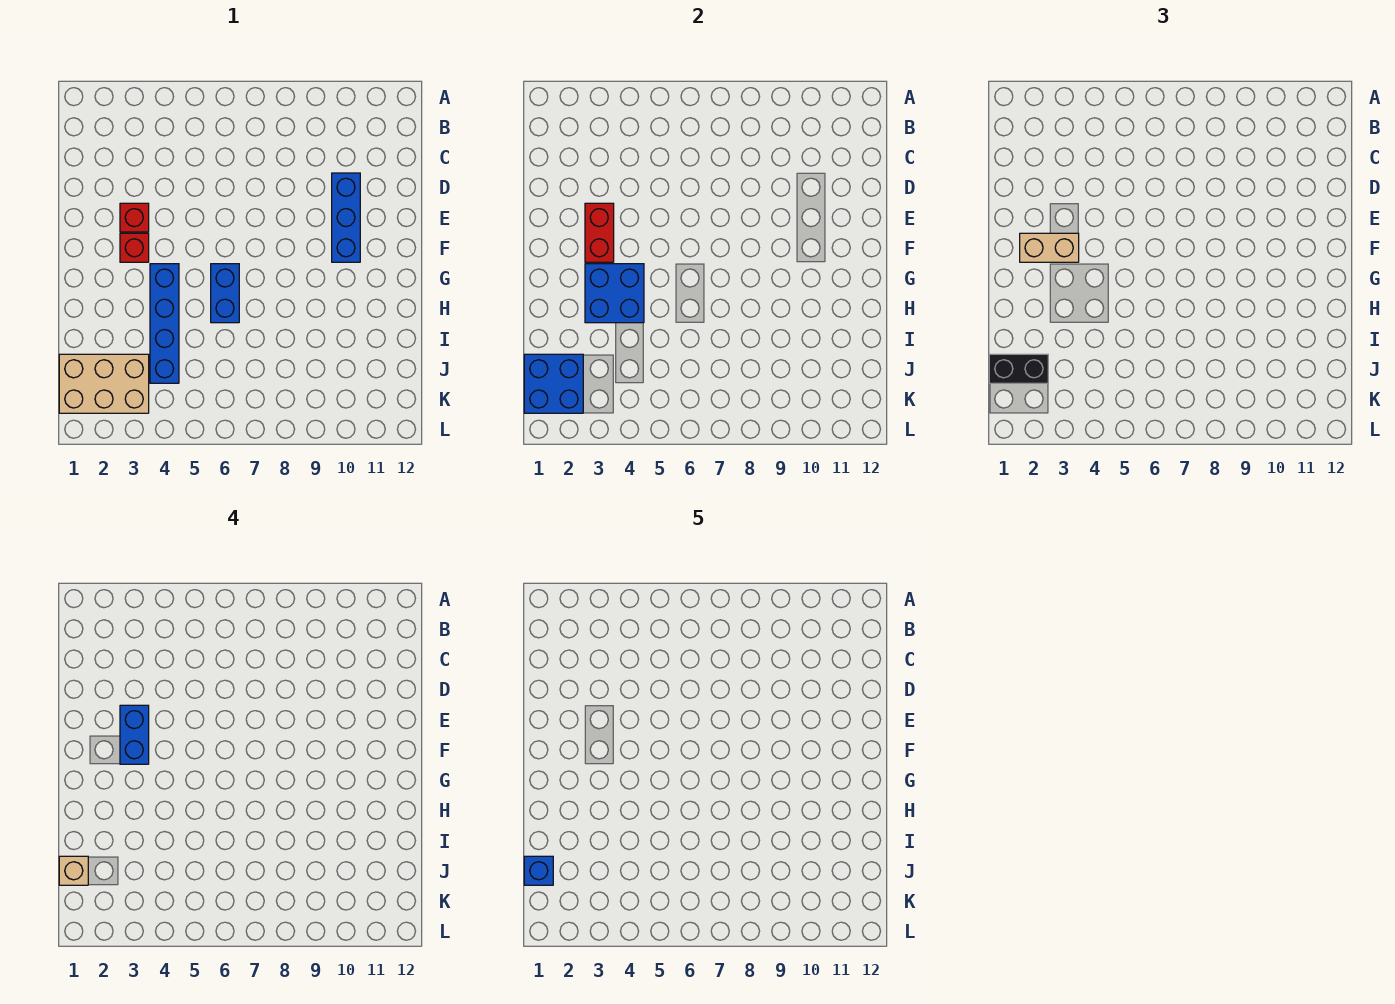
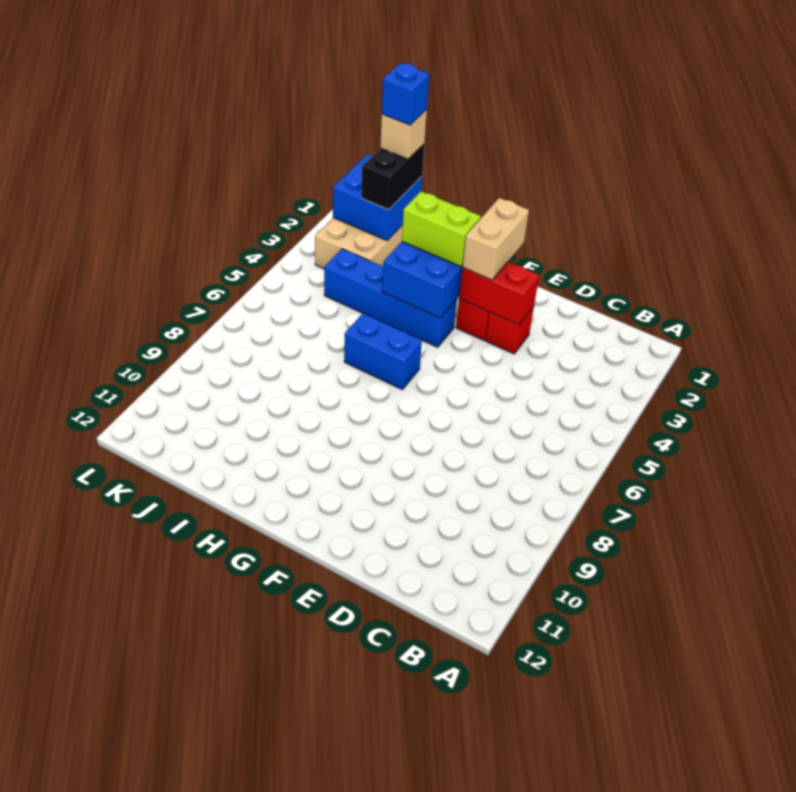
blue brick D10:F10 level 1 -> none
blue brick E3:F3 level 4 -> none
none -> lime brick G3:H3 level 3

